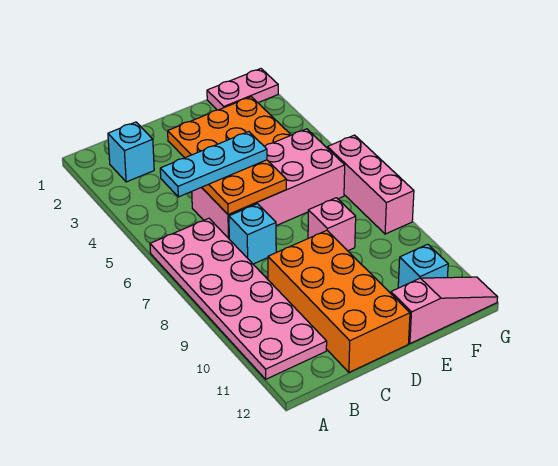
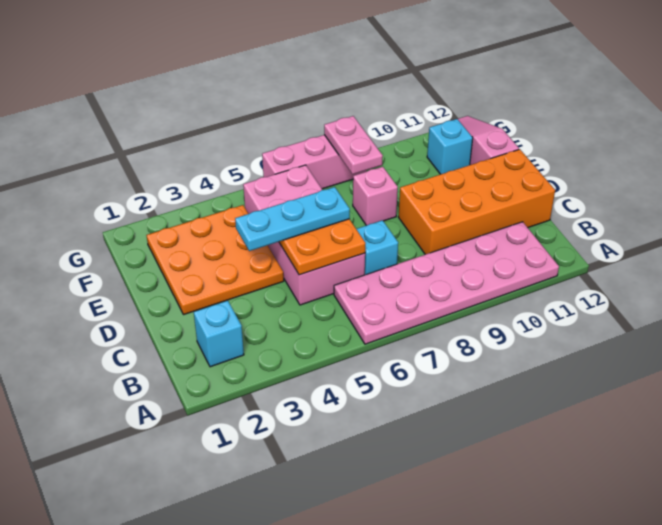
cyan plate B5:D5 level 3 -> cyan plate D4:D6 level 3
pink plate F1:G1 level 1 -> pink plate F8:G8 level 2

